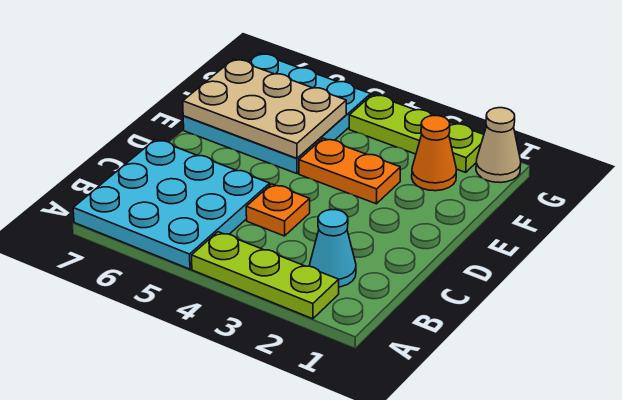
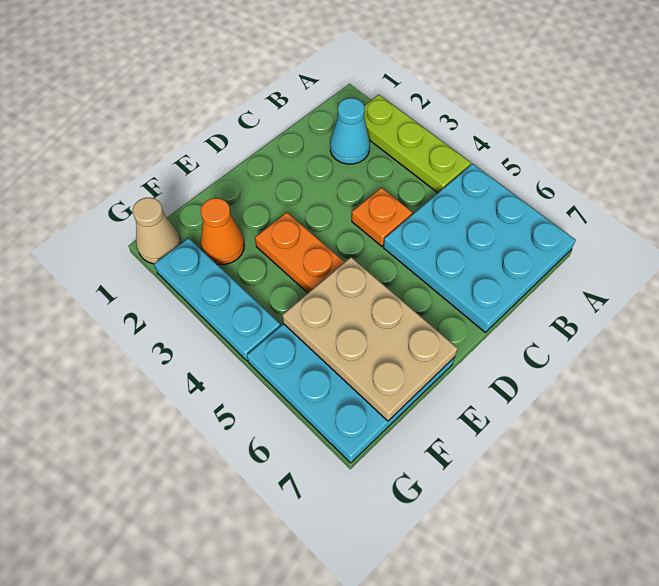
lime plate G2:G4 level 1 -> cyan plate G2:G4 level 1

